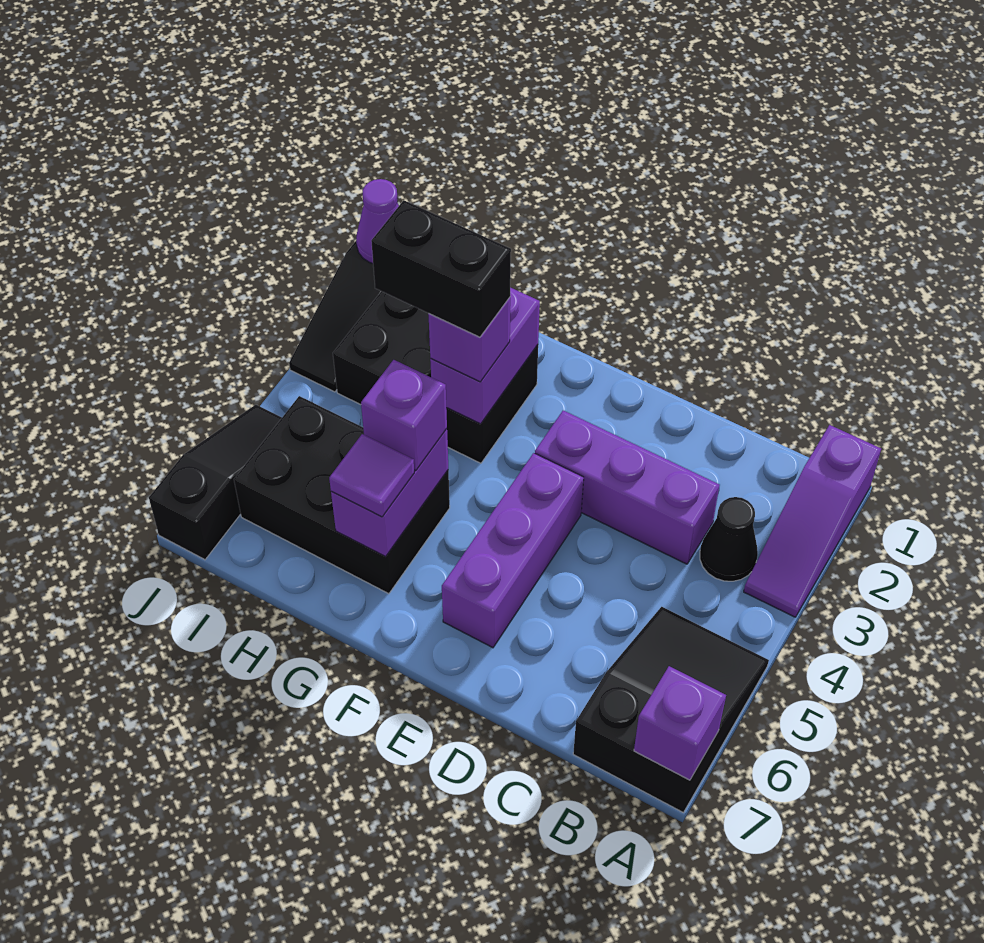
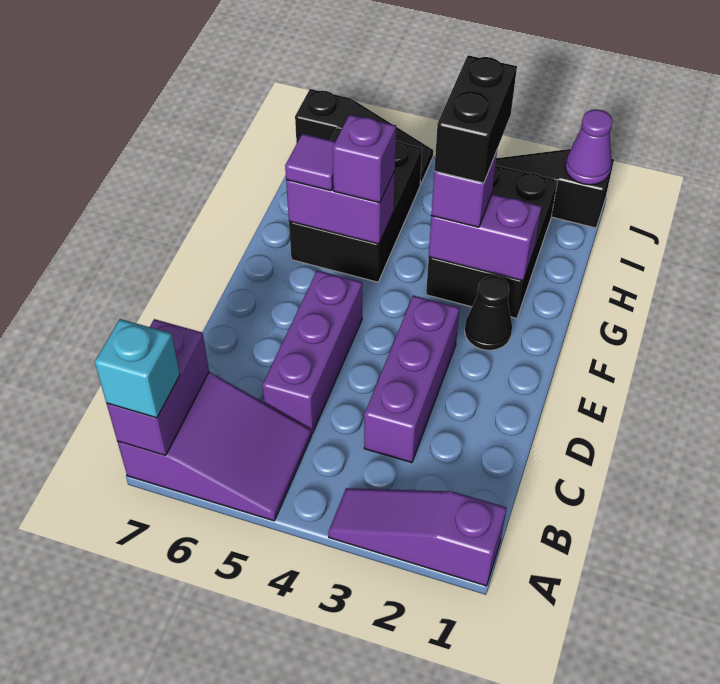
black slope A5:B7 level 1 top 7 -> purple slope A5:B7 level 1 top 7
purple brick A7 level 2 -> purple brick A7:B7 level 2
none -> cyan brick A7 level 3
black cone B3 level 1 -> black cone F2 level 1
purple brick E4:E6 level 1 -> purple brick C5:E5 level 1

